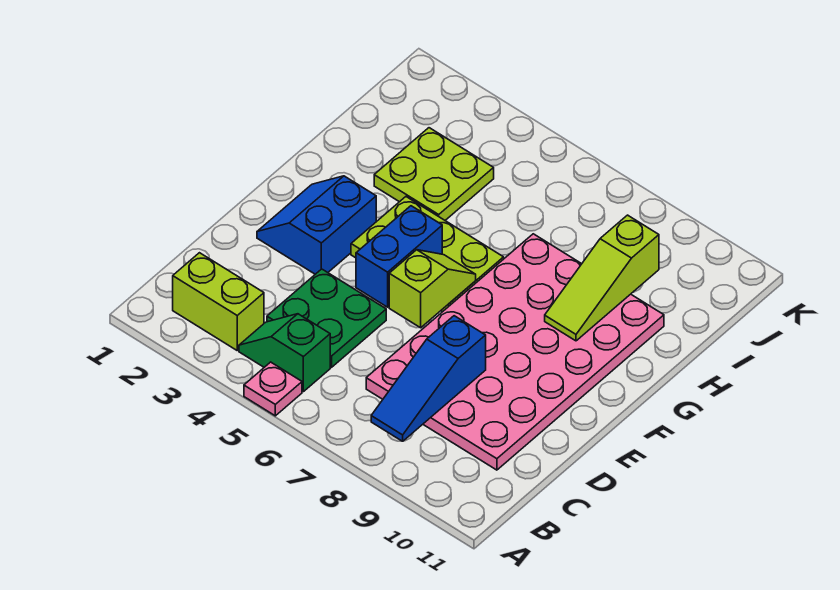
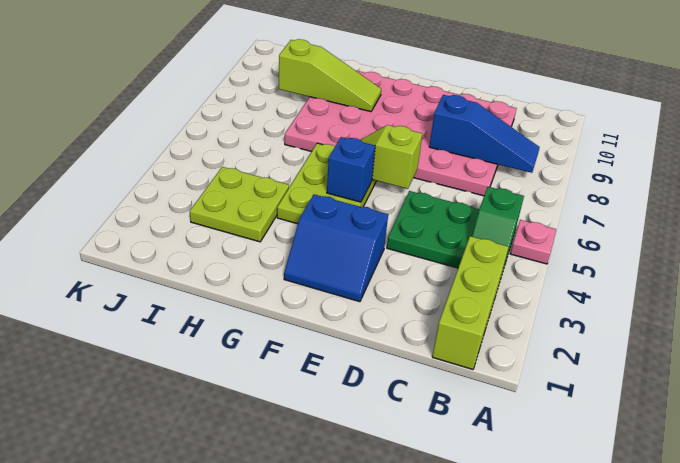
lime brick B2:B3 level 1 -> lime brick B1:B3 level 1
blue brick E5:F5 level 2 -> blue brick F5 level 2

